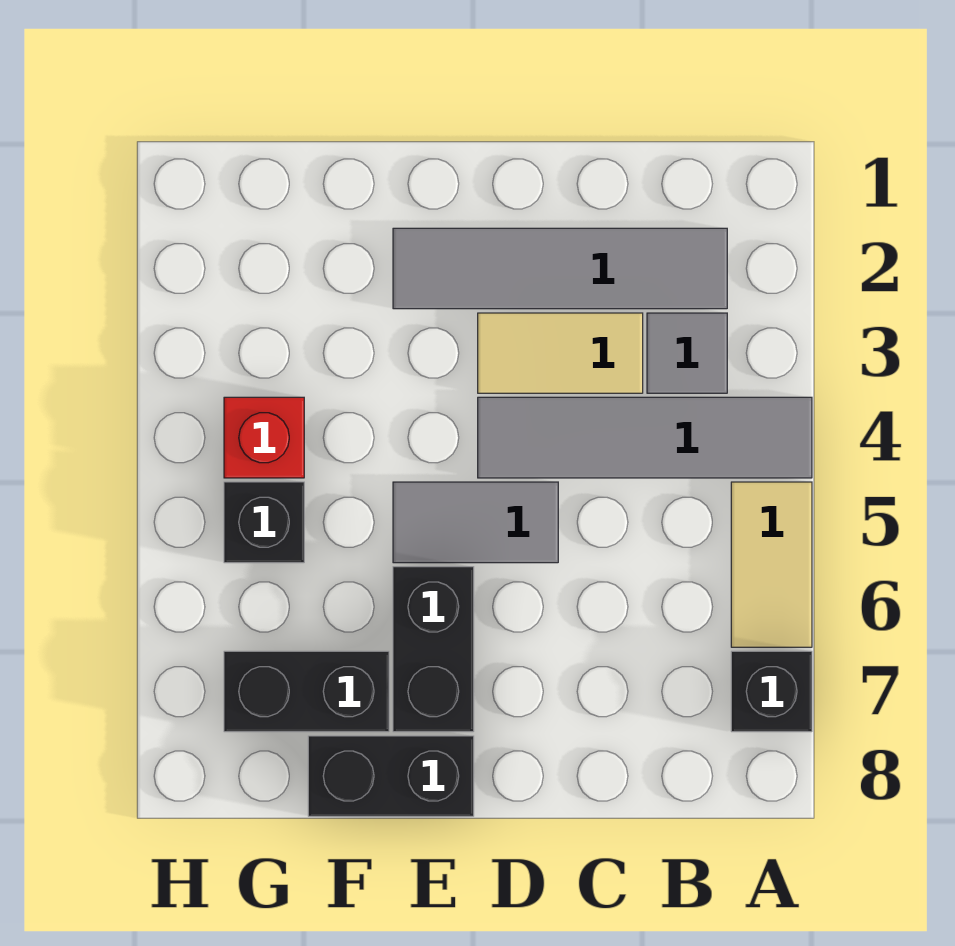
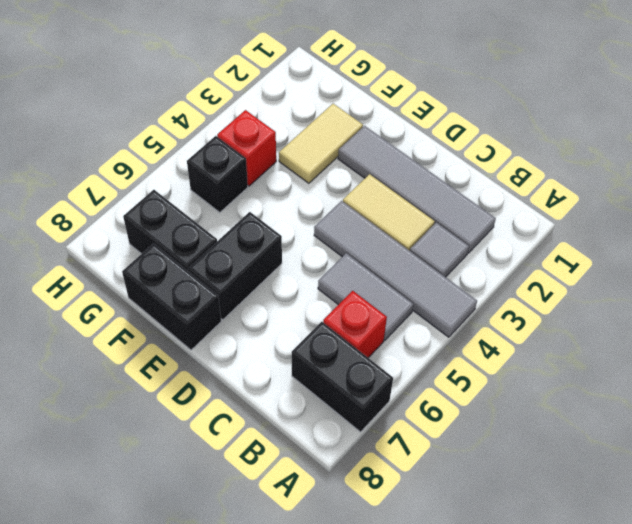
tan tile A5:A6 level 1 -> tan tile F2:F3 level 1
black brick A7 level 1 -> black brick A7:B7 level 1
none -> red brick B6 level 1
grey tile D5:E5 level 1 -> grey tile B5:C5 level 1

